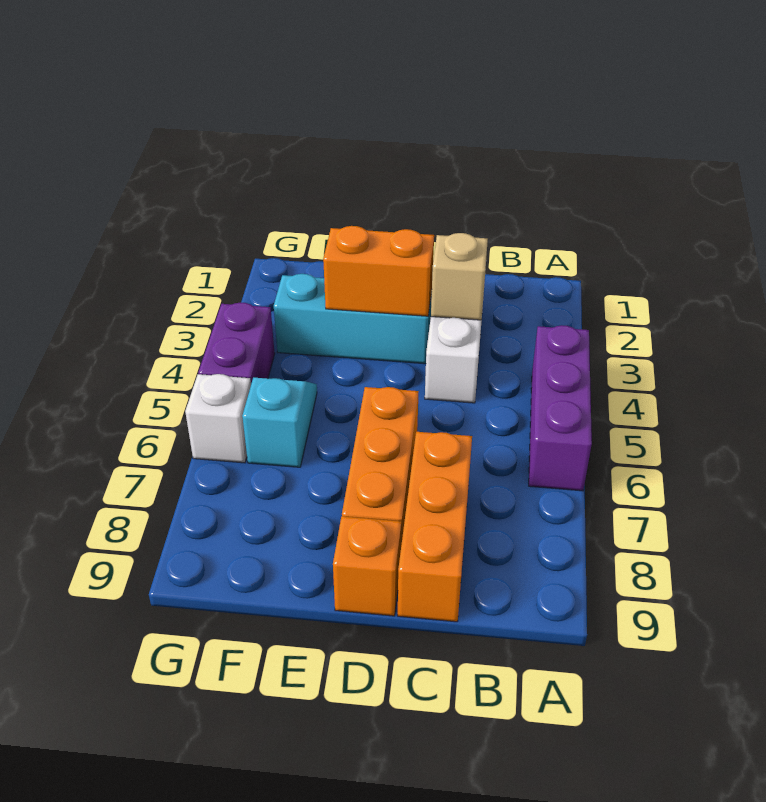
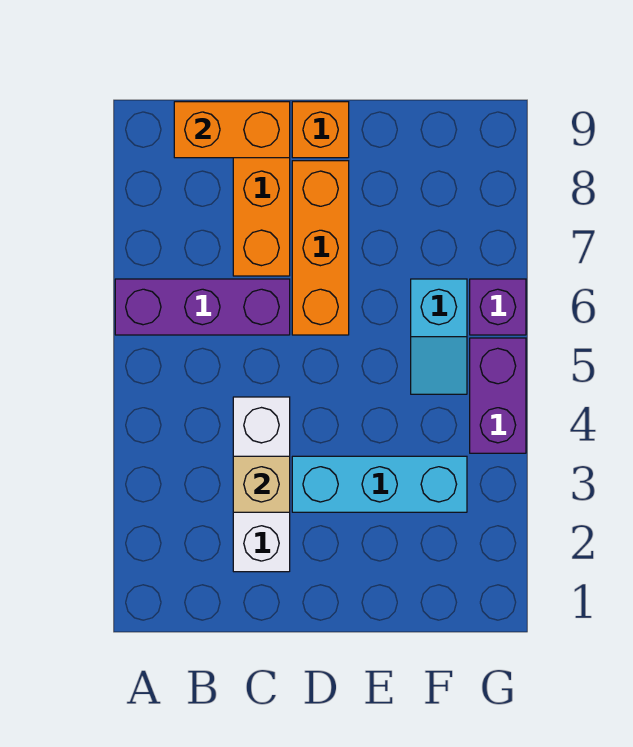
purple brick A4:A6 level 1 -> purple brick A6:C6 level 1
orange brick D3:E3 level 2 -> orange brick B9:C9 level 2
white brick G6 level 1 -> purple brick G6 level 1

